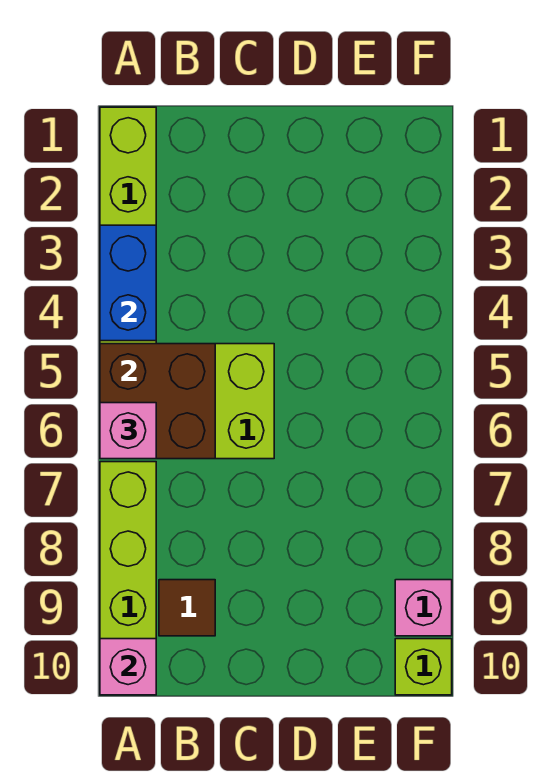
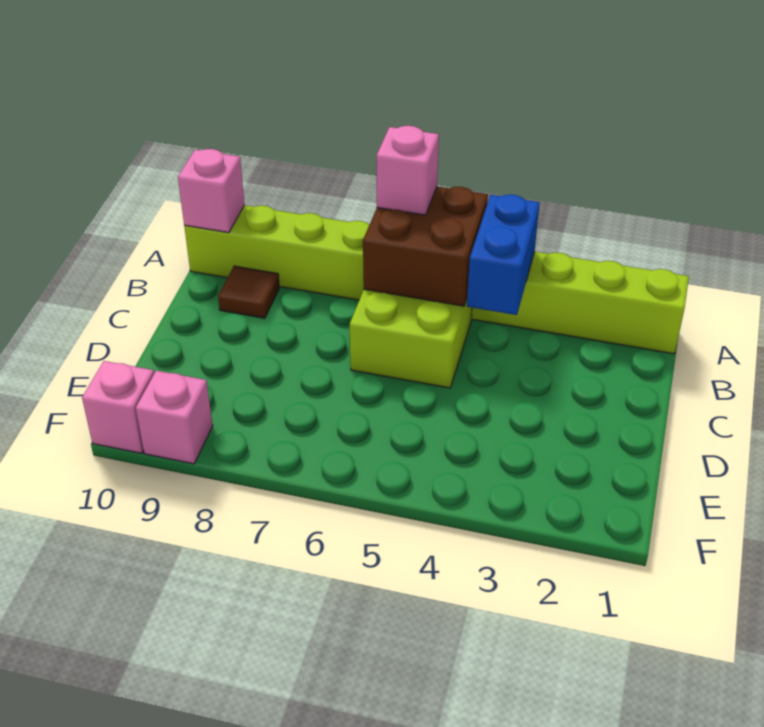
blue brick A3:A4 level 2 -> blue brick A4:B4 level 2
lime brick F10 level 1 -> pink brick F10 level 1

